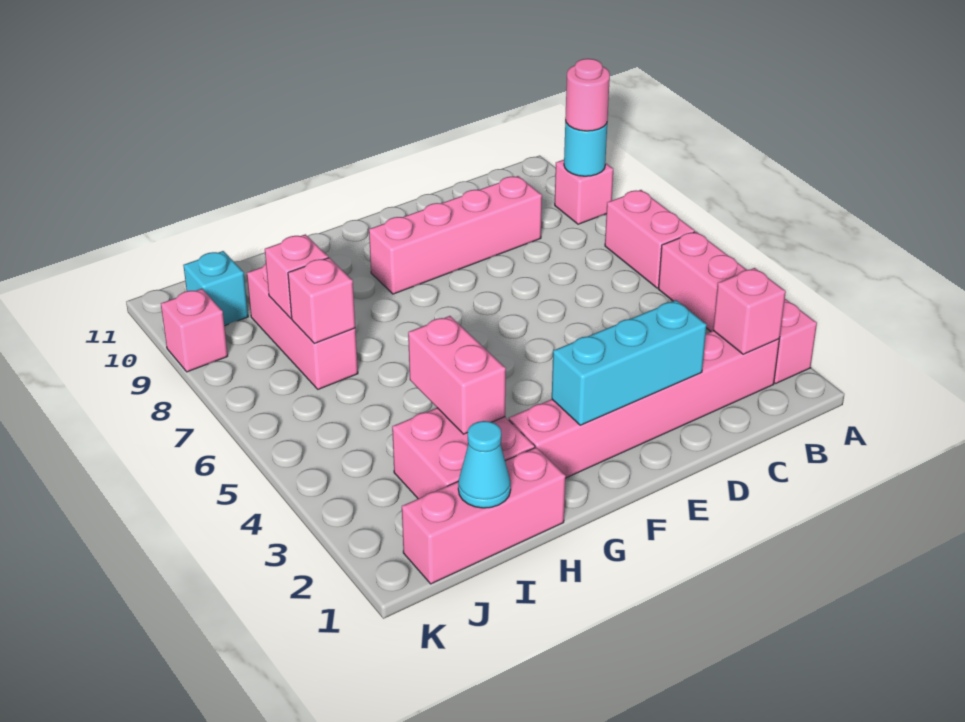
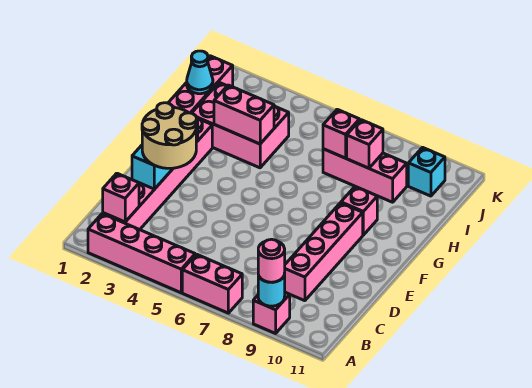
none -> tan round brick D2:E3 level 3
pink brick H2:I3 level 1 -> pink brick H2:I4 level 1
pink brick K9 level 1 -> pink brick G9 level 1

